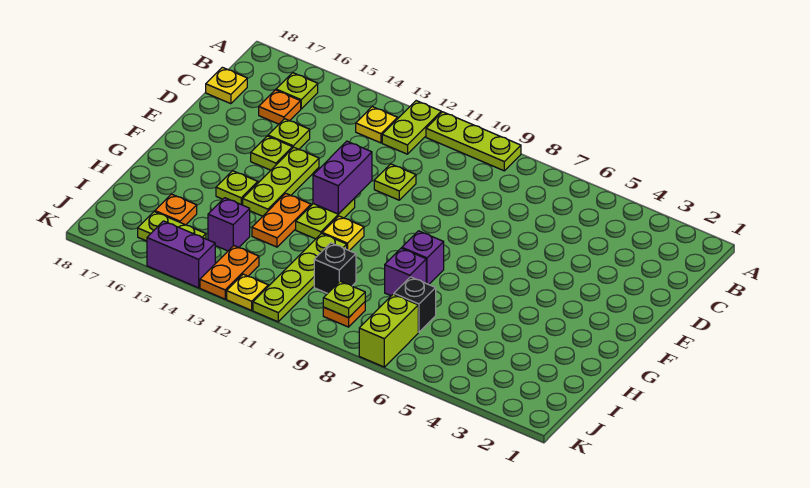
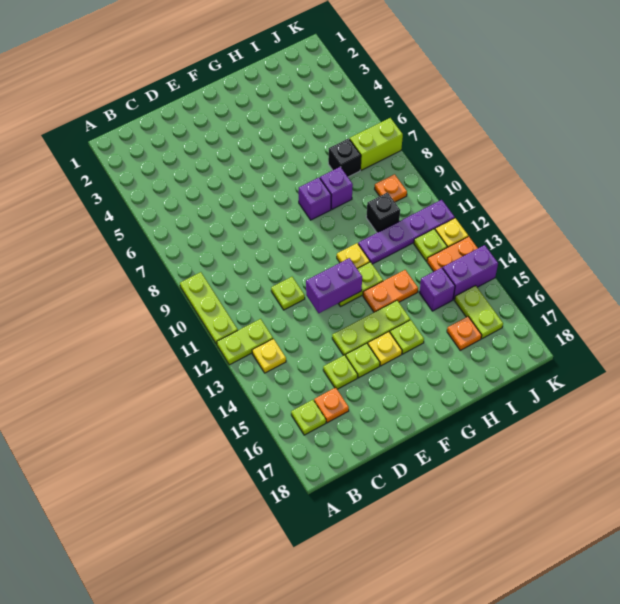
yellow plate C18 level 1 -> yellow plate F15 level 1
lime plate H11:K11 level 1 -> purple plate H11:K11 level 1
lime plate J9 level 2 -> lime plate J12 level 1
purple brick K14:K15 level 1 -> purple brick J14:K14 level 1

